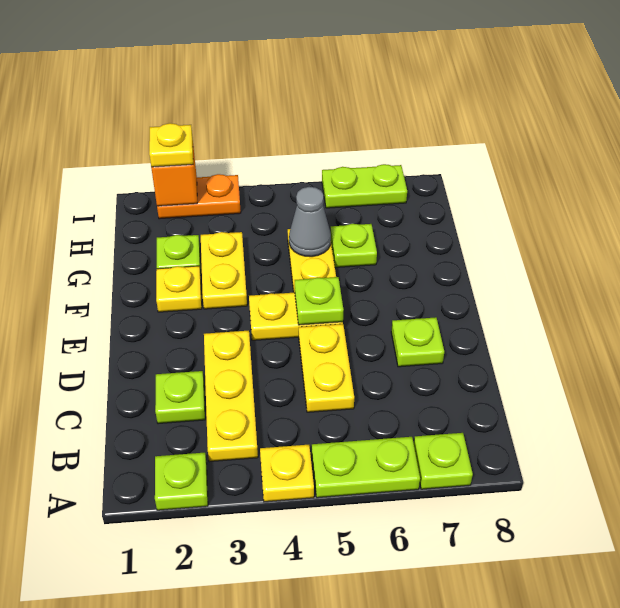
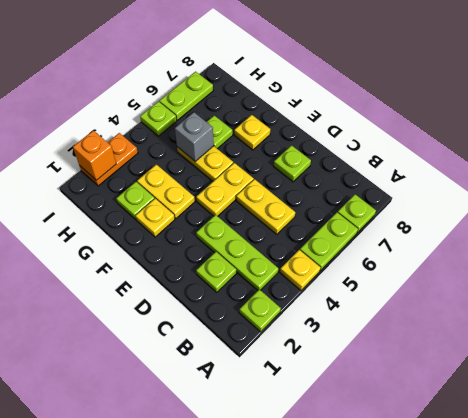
yellow plate B3:D3 level 1 -> lime plate B3:D3 level 1
lime plate E5 level 2 -> lime plate I5 level 1
grey cone G5 level 2 -> grey brick G5 level 2
yellow plate I2 level 3 -> yellow plate F7 level 1

